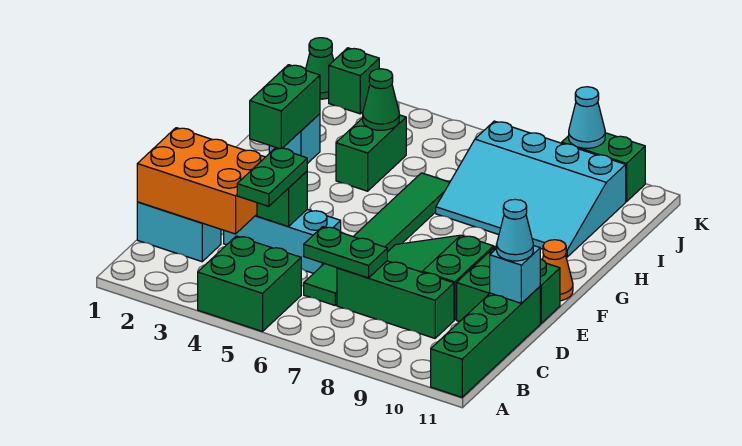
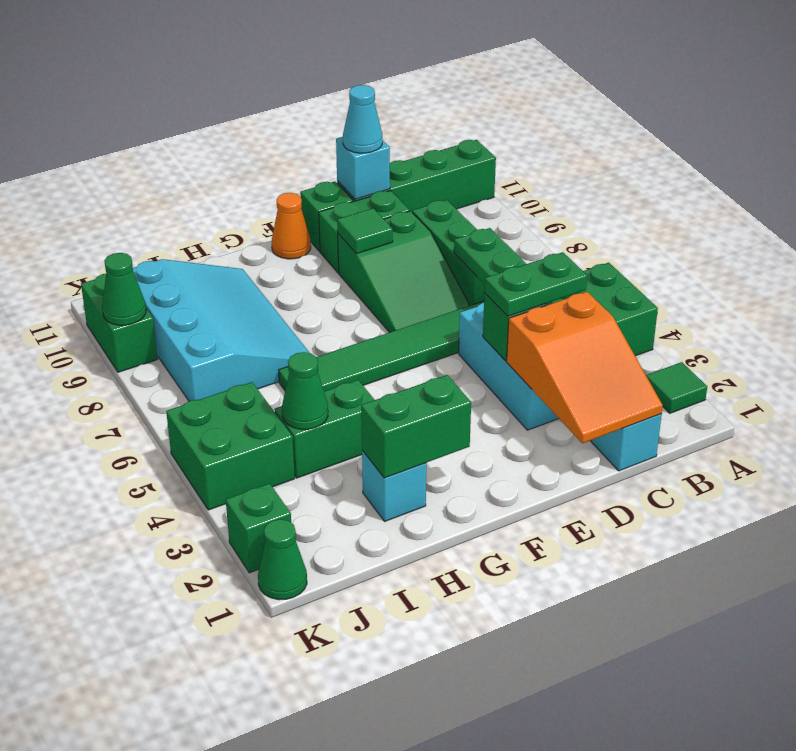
none -> green tile A2 level 1
orange brick C1:D3 level 2 -> orange slope C1:D3 level 2 top 3
none -> green tile E9 level 2
none -> green brick J4:K5 level 1
cyan cone K9 level 2 -> green cone K9 level 2

